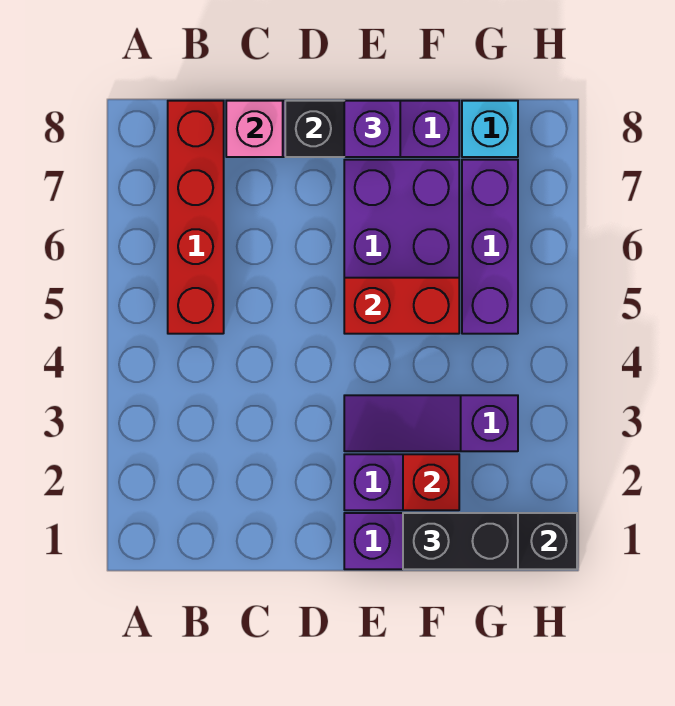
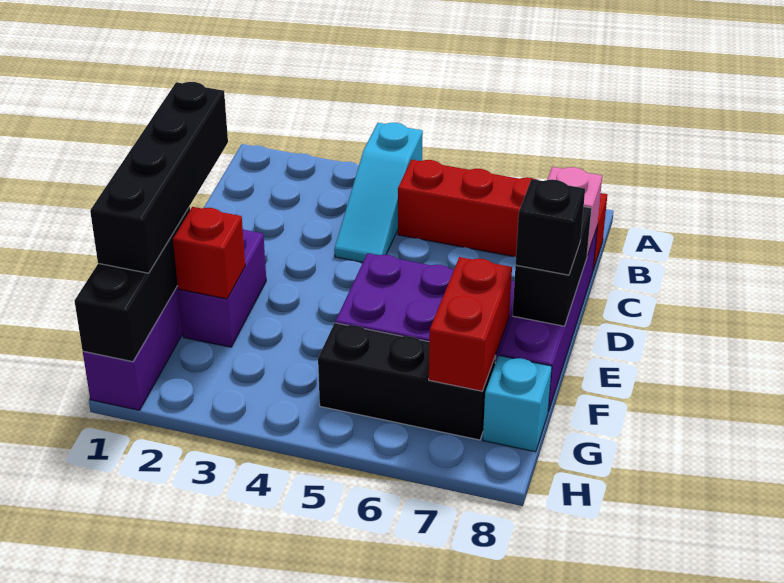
none -> cyan slope A4:C4 level 1 top A
purple slope E3:G3 level 1 top G -> none
red brick E5:F5 level 2 -> red brick F7:G7 level 2
purple brick E8 level 3 -> black brick E8 level 3
black brick F1:G1 level 3 -> black brick D1:G1 level 3
purple brick G5:G7 level 1 -> black brick G5:G7 level 1

